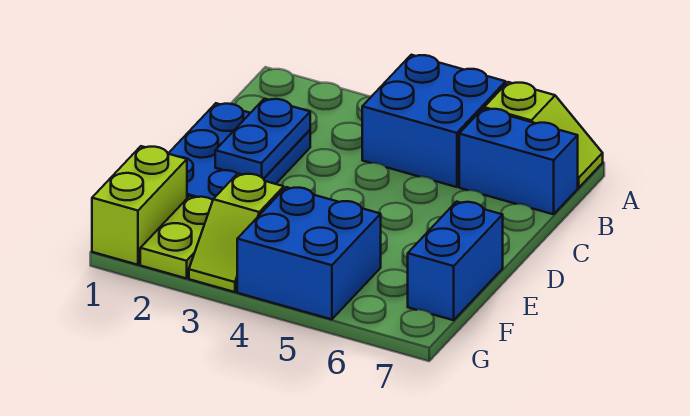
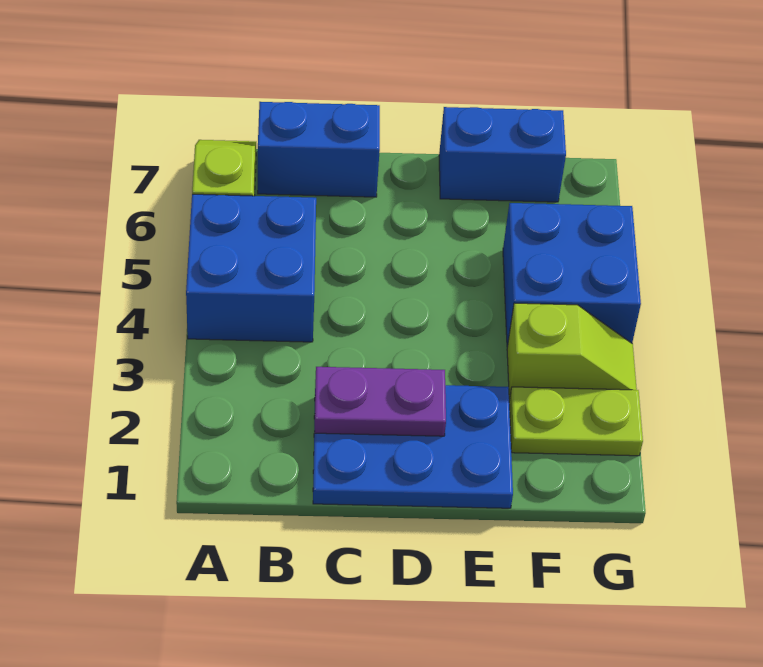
blue brick B6:B7 level 1 -> blue brick B7:C7 level 1
blue plate C2:D2 level 2 -> purple plate C2:D2 level 2
lime brick F1:G1 level 1 -> none

